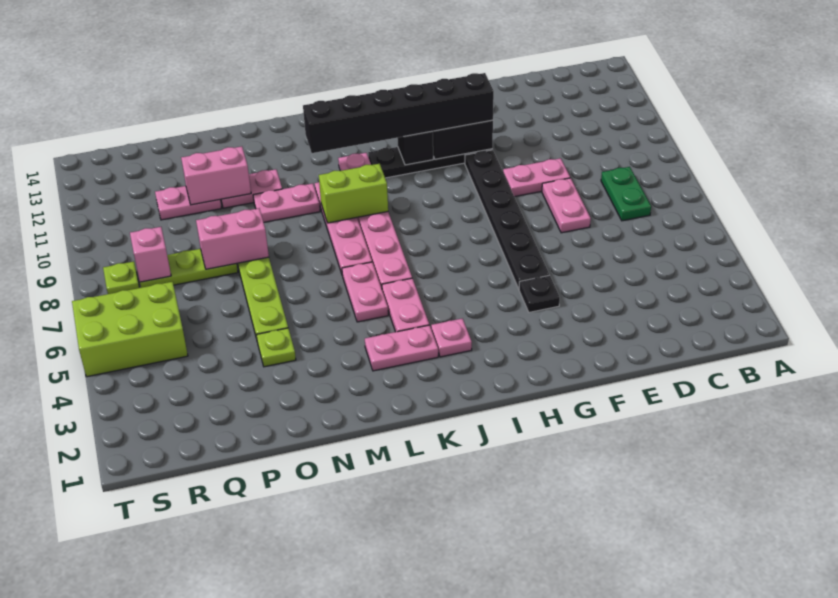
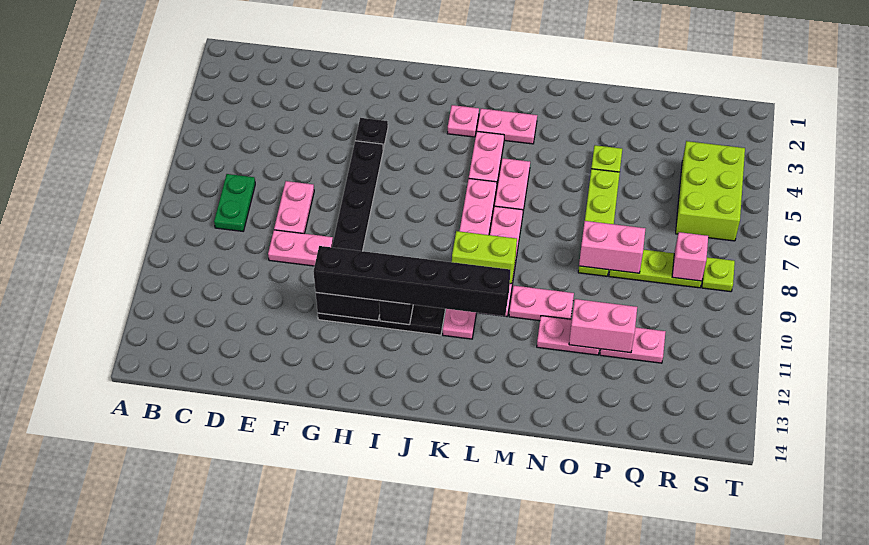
lime brick R5:T6 level 1 -> lime brick R4:S6 level 1

